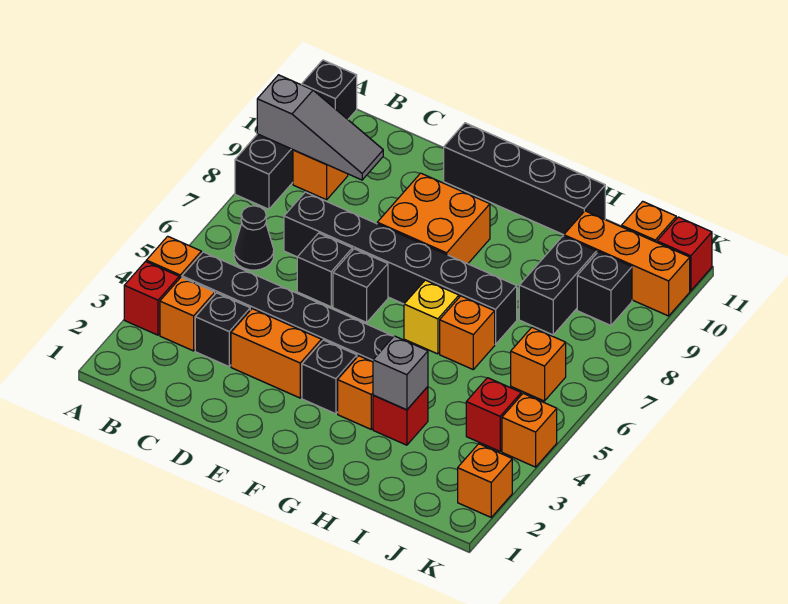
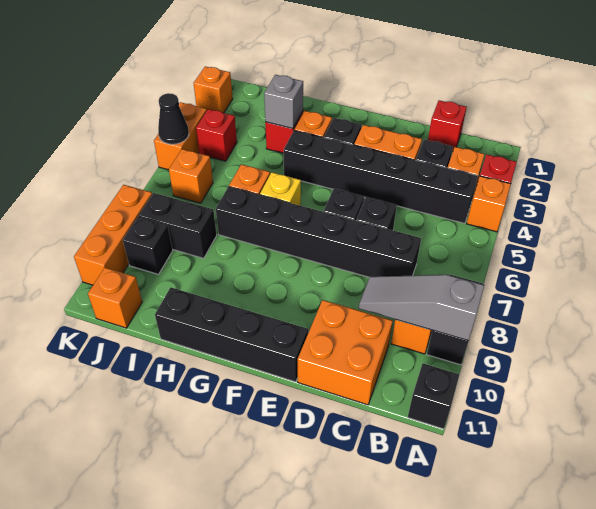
black cone B6 level 1 -> black cone K5 level 2
orange brick E8:F9 level 1 -> orange brick C10:D11 level 1
black brick I8:I9 level 1 -> black brick I8:J8 level 1
orange brick I10:K10 level 1 -> orange brick K8:K10 level 1
orange brick K4 level 1 -> orange brick K4:K5 level 1
red brick K11 level 1 -> red brick C1 level 1

